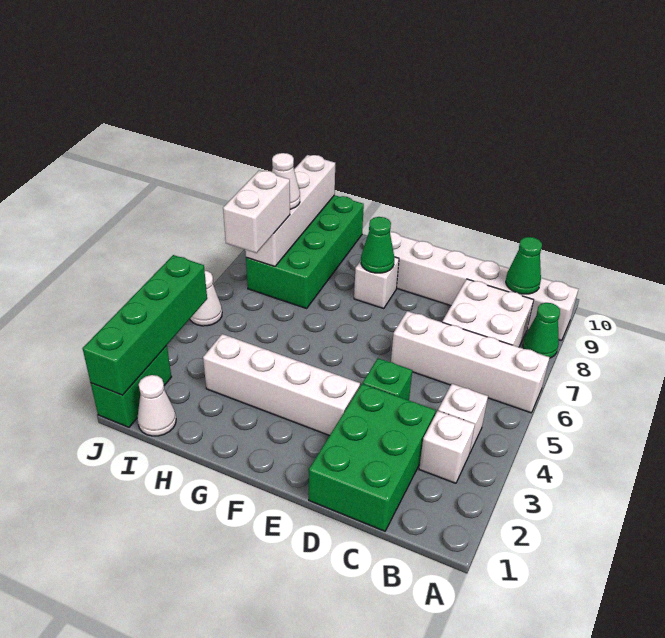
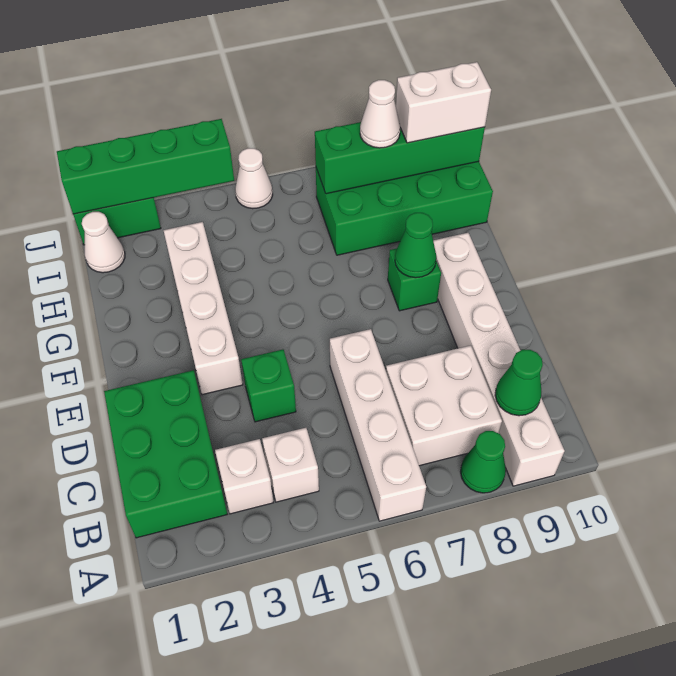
green brick C1:D3 level 1 -> green brick B1:D2 level 1
white brick F8 level 1 -> green brick F8 level 1
white brick I6:I7 level 3 -> white brick I9:I10 level 3
white brick I7:I10 level 2 -> green brick I7:I10 level 2

